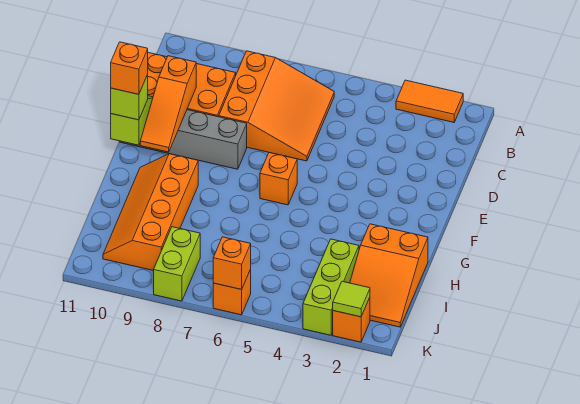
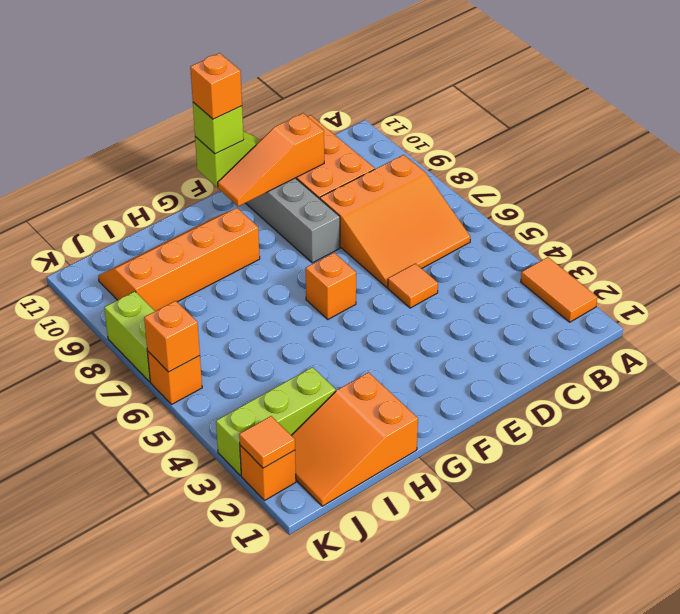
none -> orange tile D5 level 1
lime brick J8:K8 level 1 -> lime brick K7:K8 level 1
lime tile K2 level 2 -> orange tile K2 level 2

